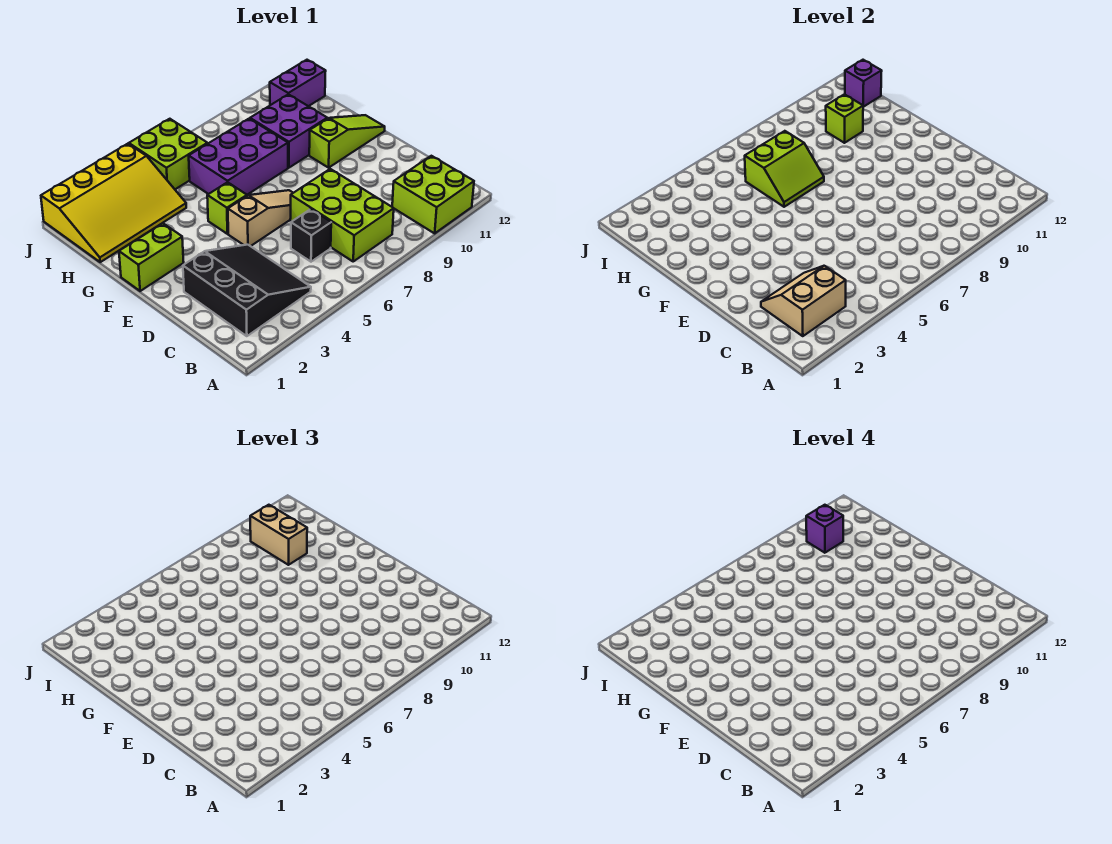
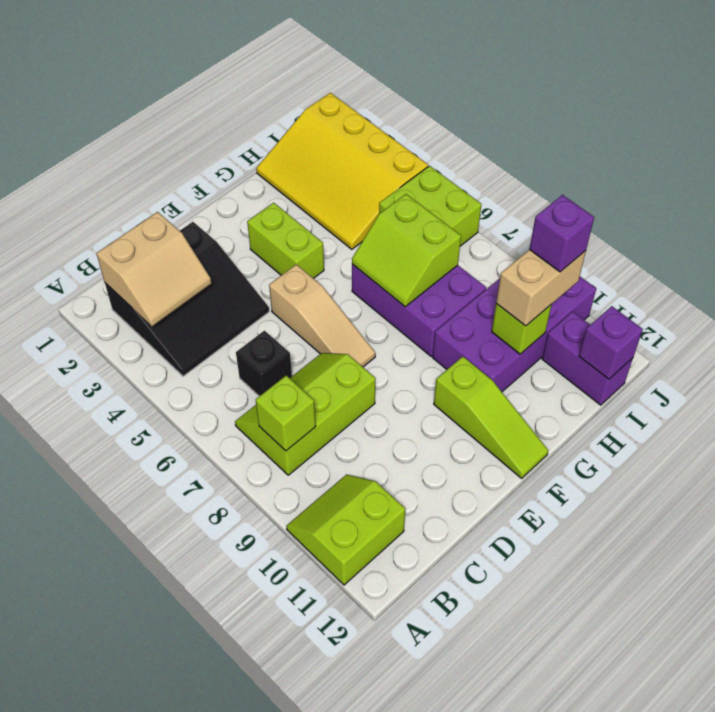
lime brick A10:B11 level 1 -> lime slope A10:B11 level 1 top 11
tan slope B2:C3 level 2 top B -> tan slope B2:C3 level 2 top 2
lime brick B7:D8 level 1 -> lime slope B7:D8 level 1 top 8
lime brick F1:F2 level 1 -> lime brick F3:F4 level 1
lime brick F5 level 1 -> lime brick B8 level 2
purple brick G9:H10 level 1 -> purple brick G9:J10 level 1

